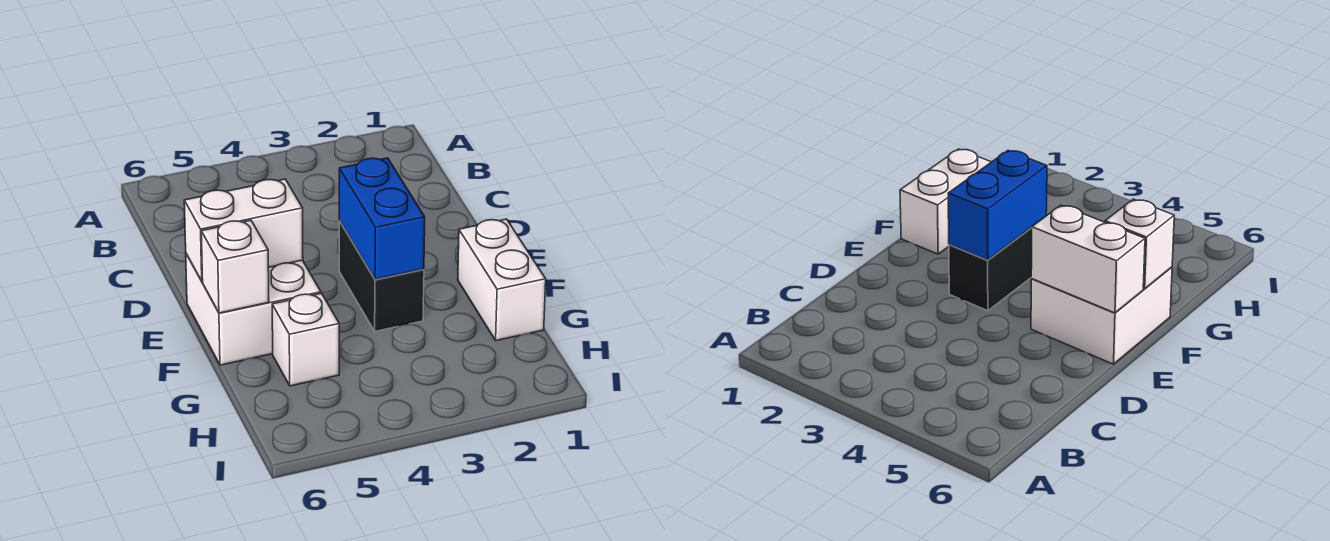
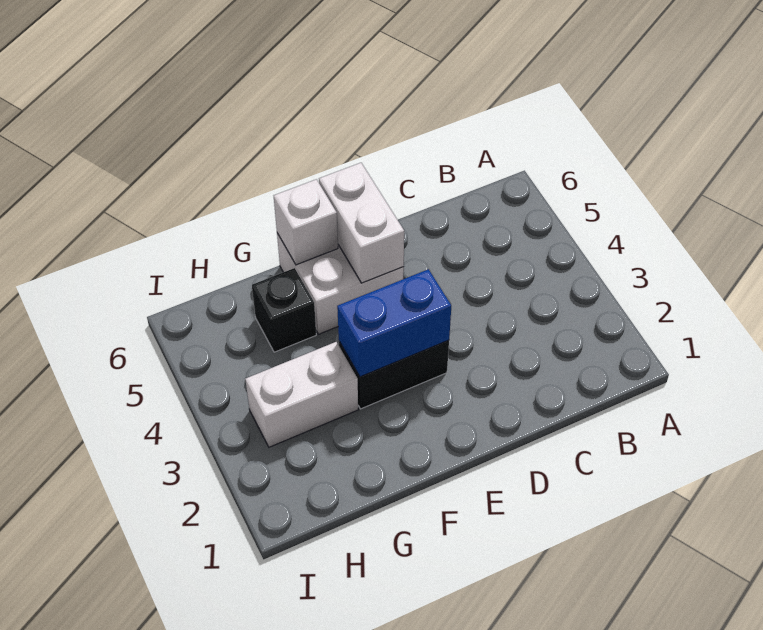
white brick F1:G1 level 1 -> white brick G3:H3 level 1
white brick G5 level 1 -> black brick G5 level 1

